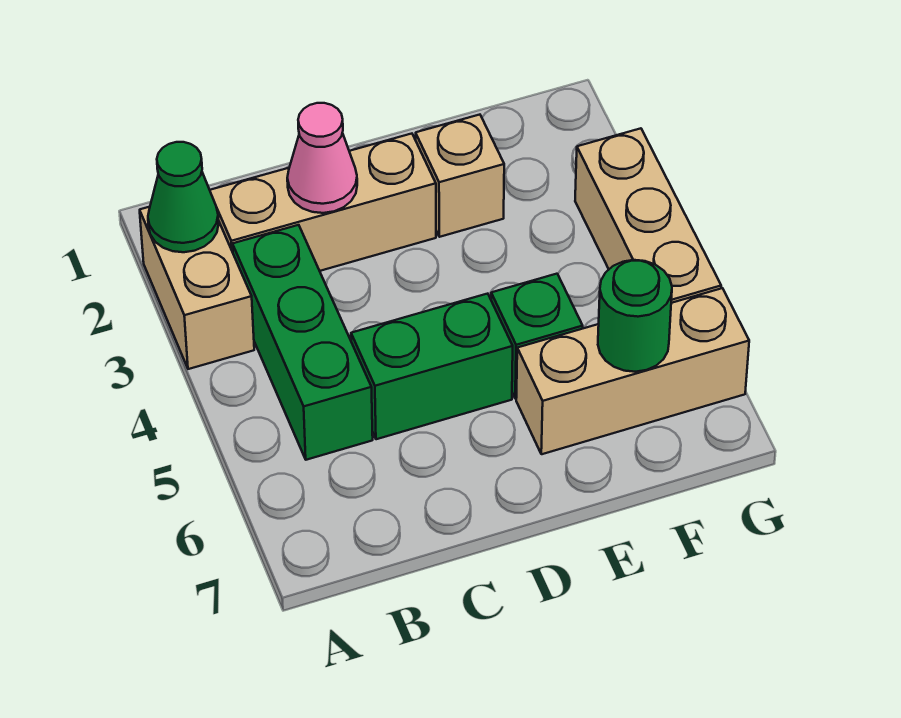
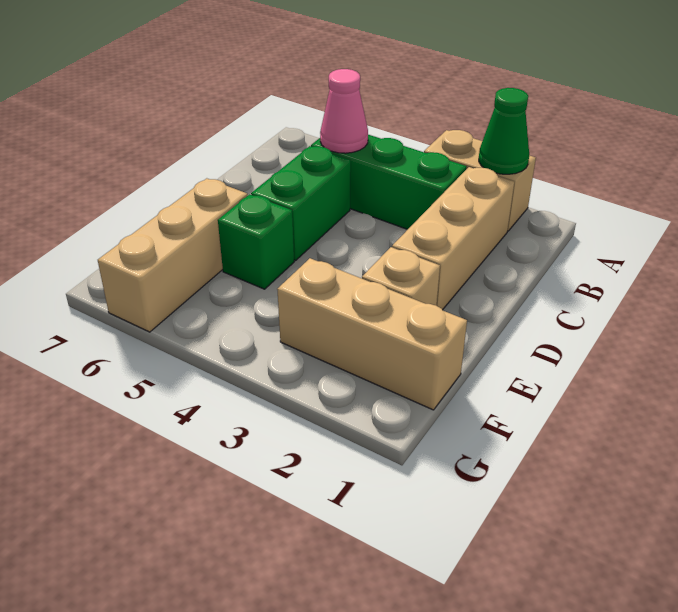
pink cone C2 level 2 -> pink cone B5 level 2
green round brick F6 level 2 -> none
tan brick G3:G5 level 1 -> tan brick F1:F3 level 1

